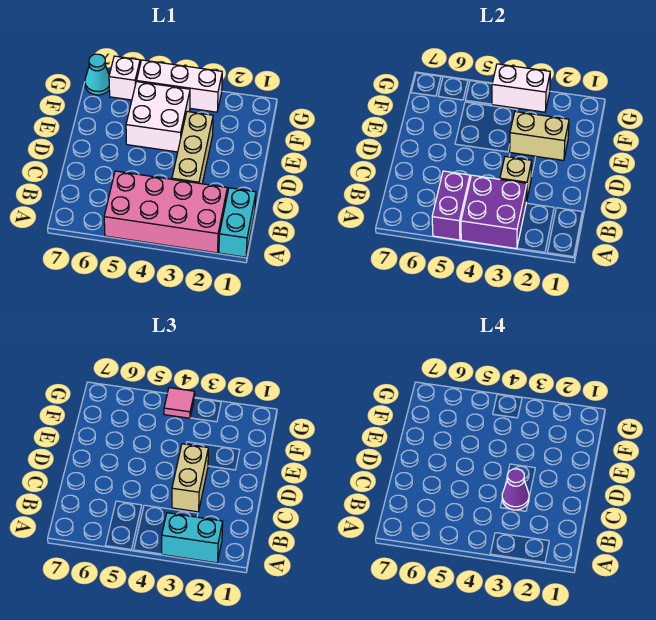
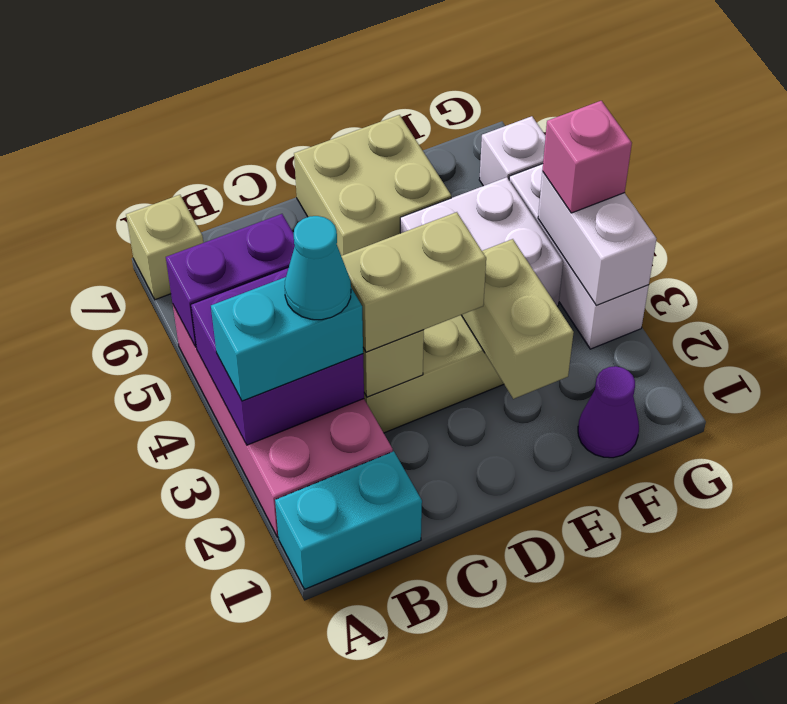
cyan brick A2:A3 level 3 -> cyan brick A3:B3 level 3
none -> tan brick A7 level 1
purple cone C3 level 4 -> purple cone F1 level 1
none -> tan brick D6:E7 level 1
pink tile G4 level 3 -> pink brick G4 level 3
cyan cone G7 level 1 -> cyan cone B3 level 4

